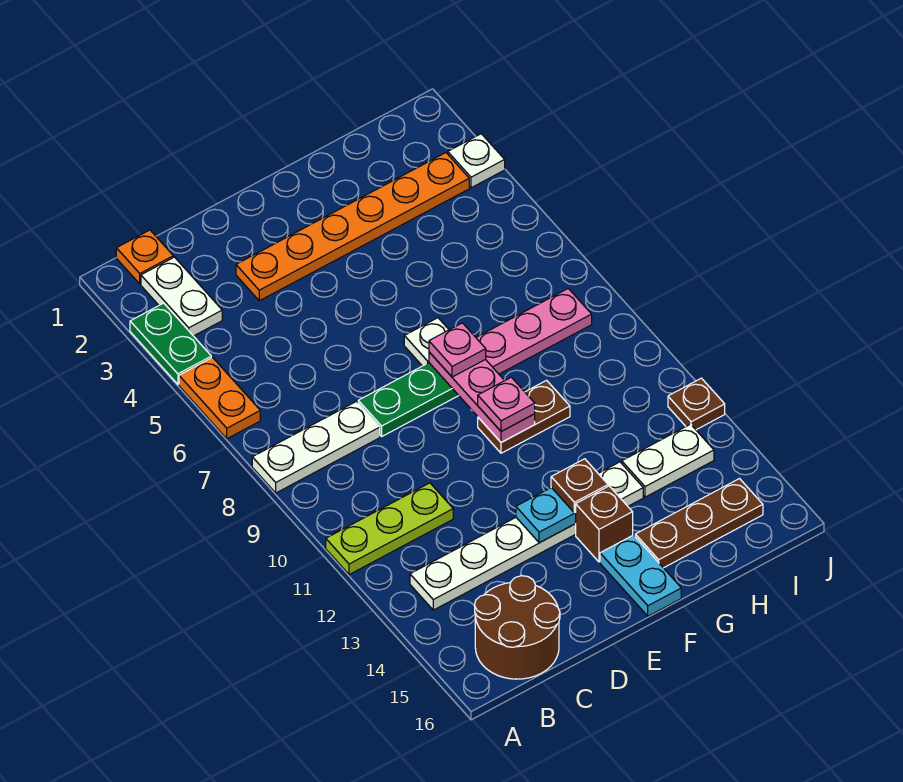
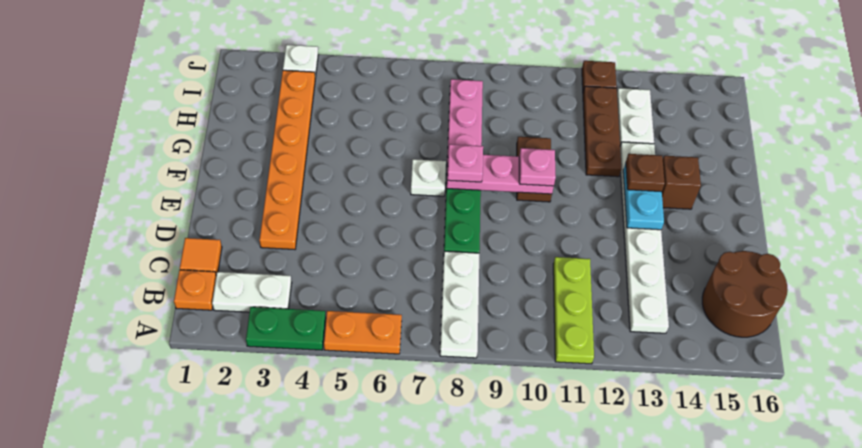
none -> orange tile C1 level 1
cyan plate F15:F16 level 1 -> none
brown plate G15:I15 level 1 -> brown plate G12:I12 level 1

